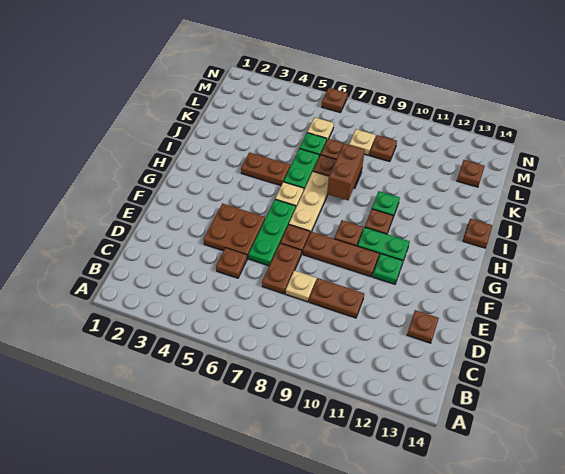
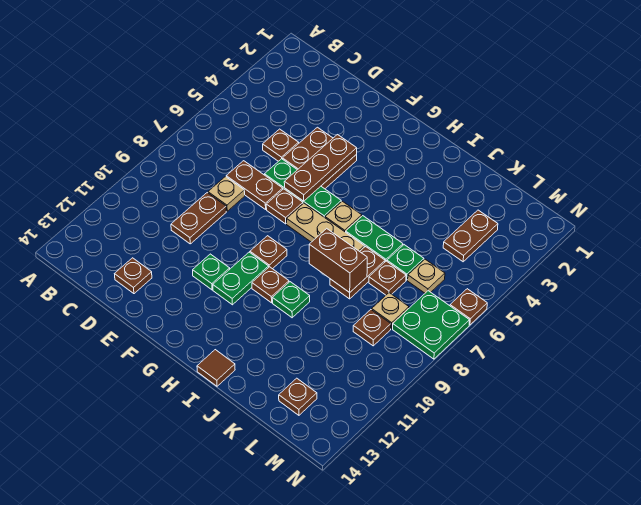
brown plate F8:F10 level 1 -> brown plate F4:F6 level 2
brown plate I4:I5 level 1 -> brown plate L3:L4 level 1
brown plate I14 level 1 -> brown tile I14 level 1
none -> green plate M7:N8 level 1

